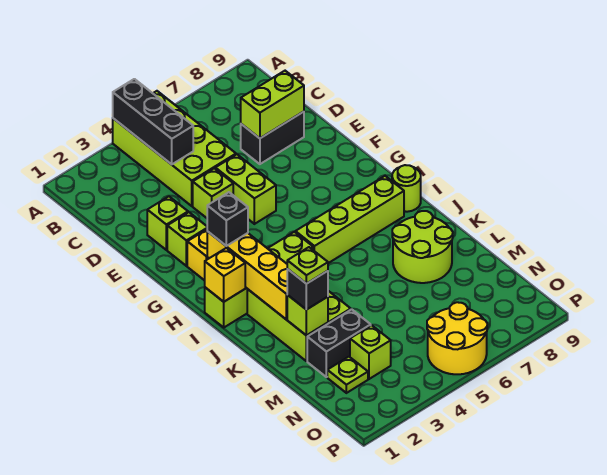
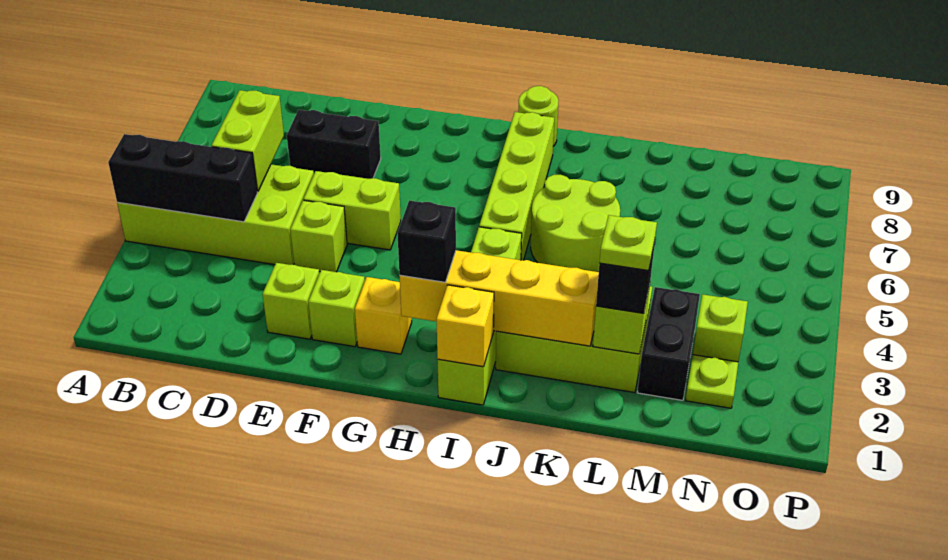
black brick D7:D8 level 1 -> black brick D7:E7 level 1
lime brick D7:D8 level 2 -> lime brick C5:C6 level 2
lime round brick K7:L8 level 1 -> lime round brick J5:K6 level 1
yellow round brick O5:P6 level 1 -> none

